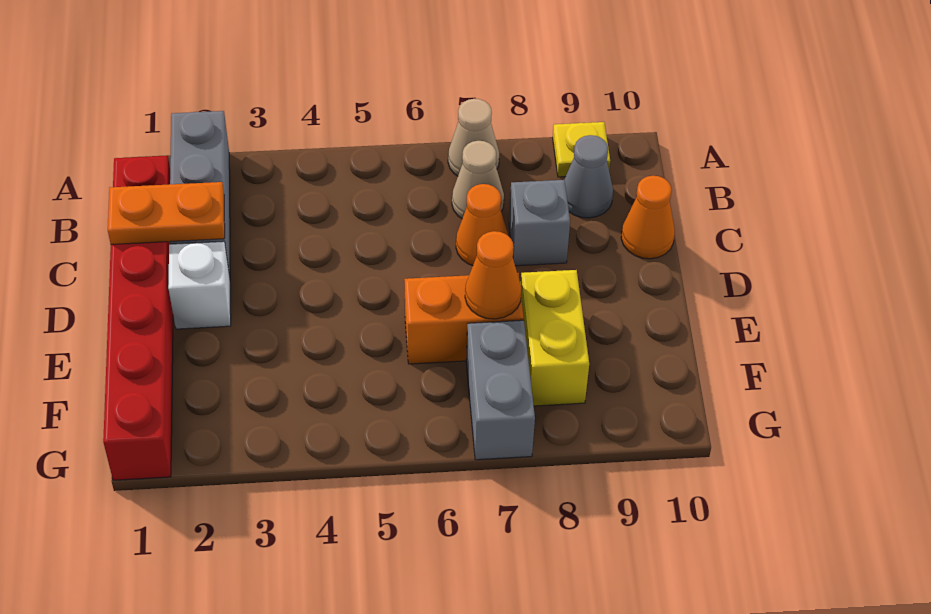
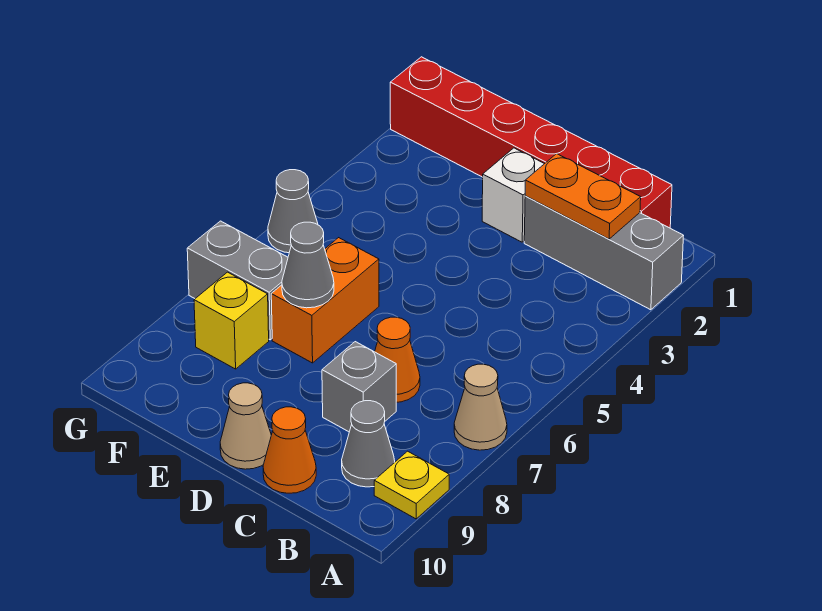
tan cone B7 level 1 -> tan cone D10 level 1
orange plate C1:C2 level 2 -> orange plate B2:C2 level 2
orange cone E7 level 2 -> grey cone E7 level 2
yellow brick E8:F8 level 1 -> yellow brick F8 level 1
none -> grey cone G5 level 1

